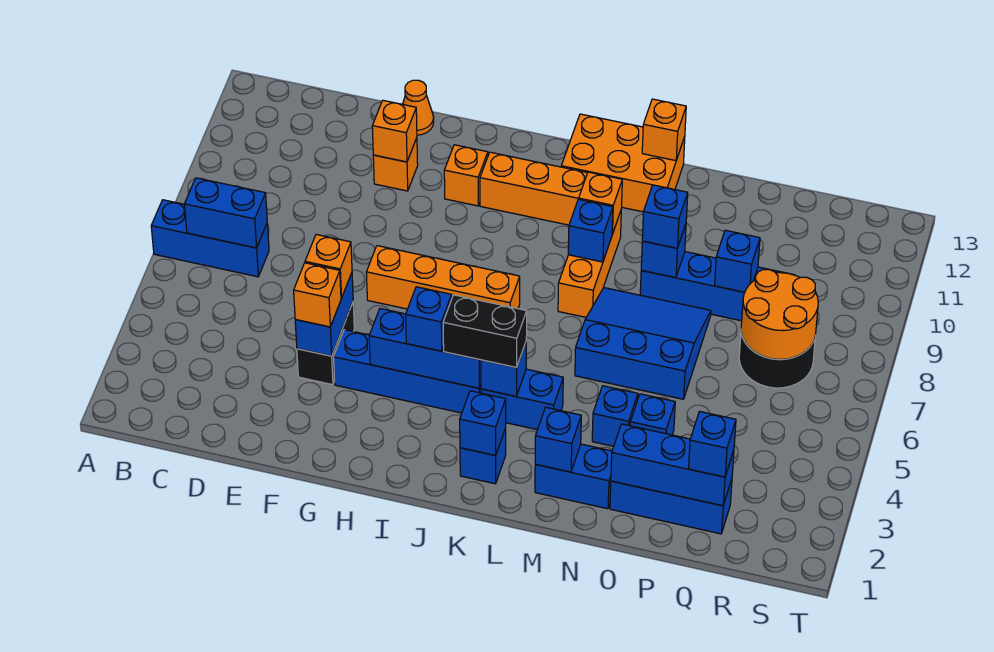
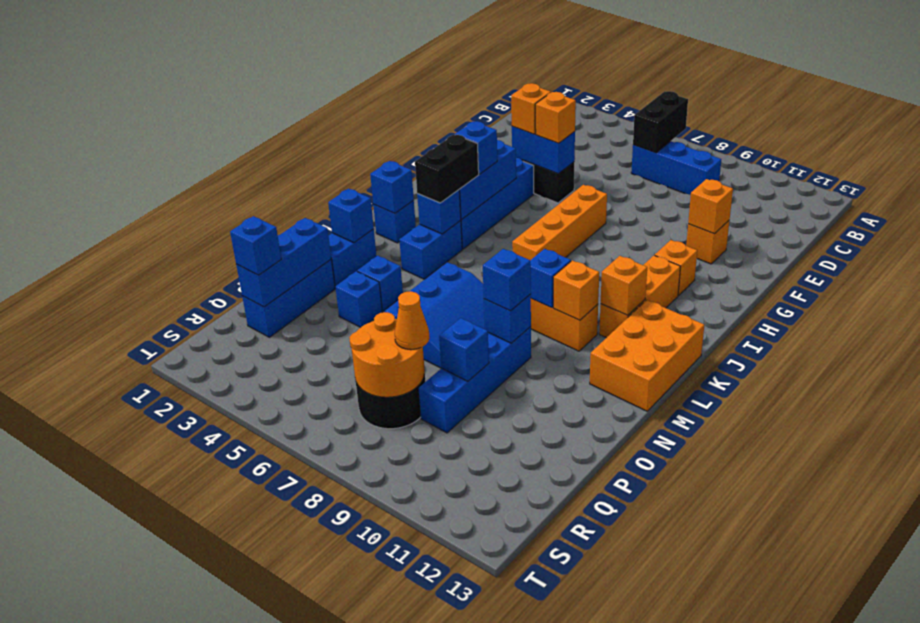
blue brick A7:C7 level 1 -> blue brick C7:C9 level 1
blue brick B7:C7 level 2 -> black brick B7:C7 level 2
orange cone F13 level 1 -> orange cone Q8 level 3
orange brick M13 level 2 -> orange brick K11 level 2

